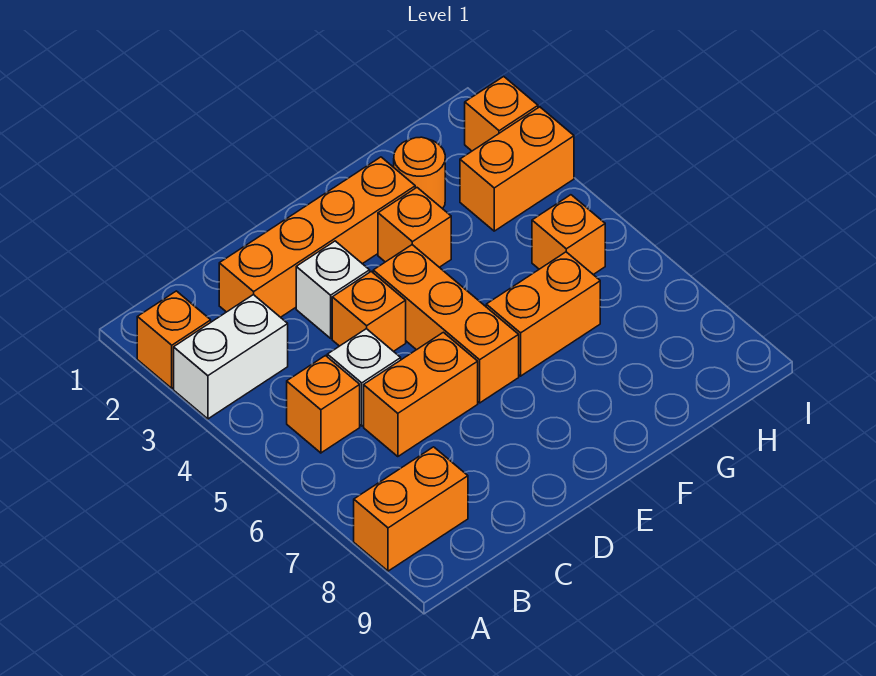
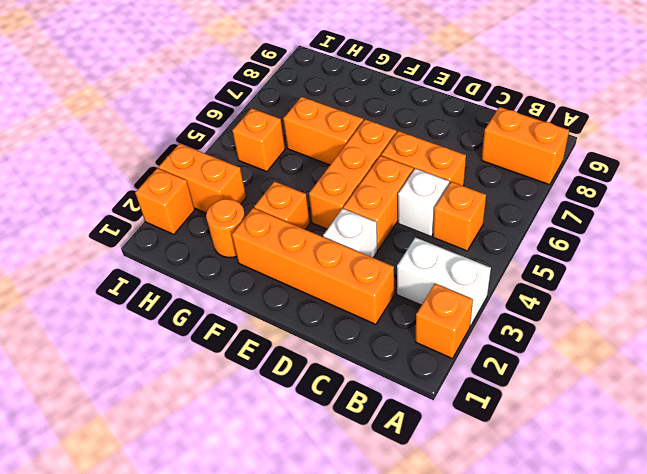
orange brick D4 level 1 -> orange brick D4:D5 level 1

